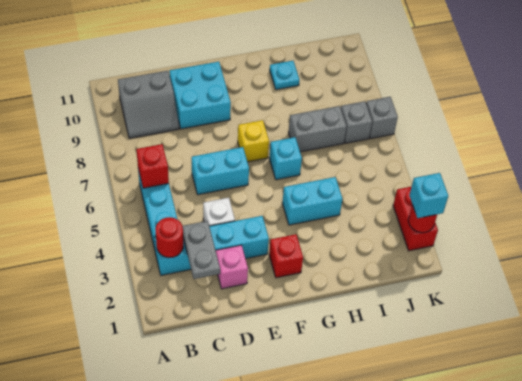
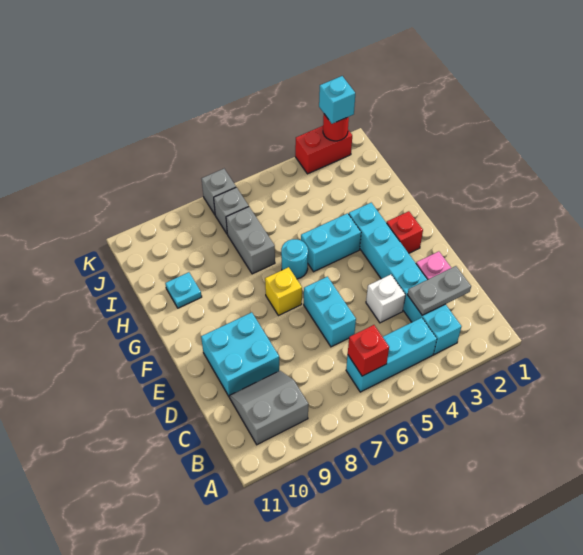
cyan brick B3:E3 level 1 -> cyan brick B3:G3 level 1
red round brick B3 level 2 -> none
grey slope B9:C10 level 1 top 10 -> grey slope B9:C10 level 1 top B
cyan brick G4:H4 level 1 -> cyan brick G4:G5 level 1
cyan brick G6 level 1 -> cyan round brick G6 level 1

